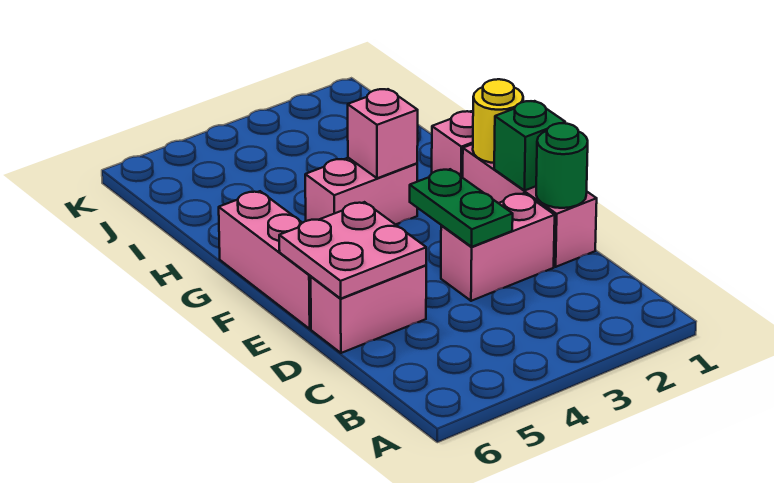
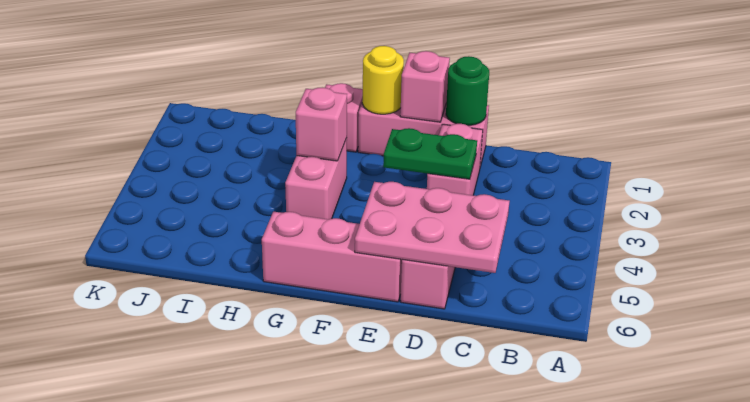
pink plate D5:E6 level 2 -> pink plate C5:E6 level 2
green brick E1 level 2 -> pink brick E1 level 2

